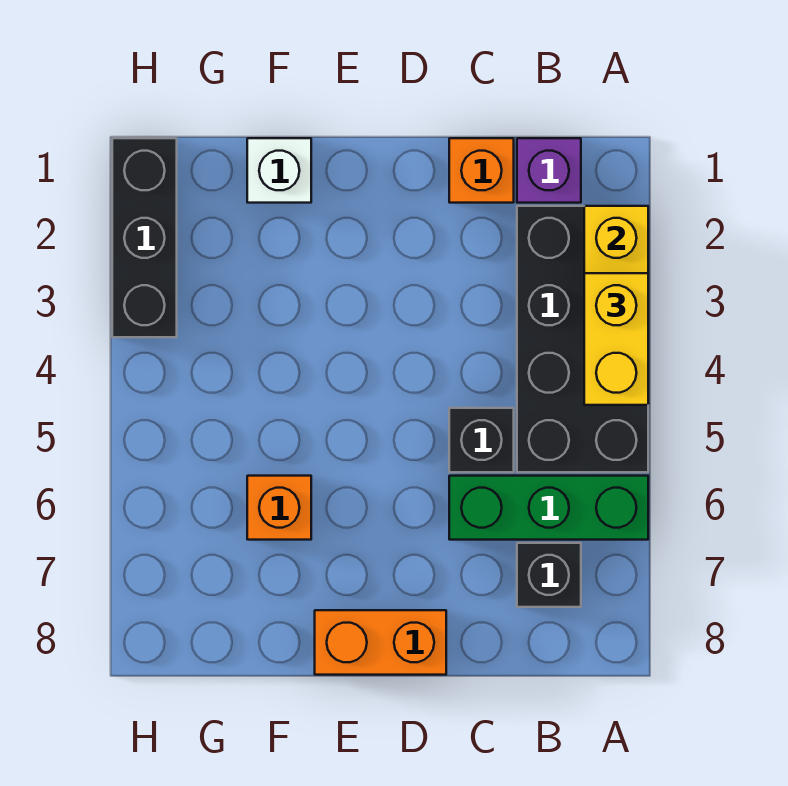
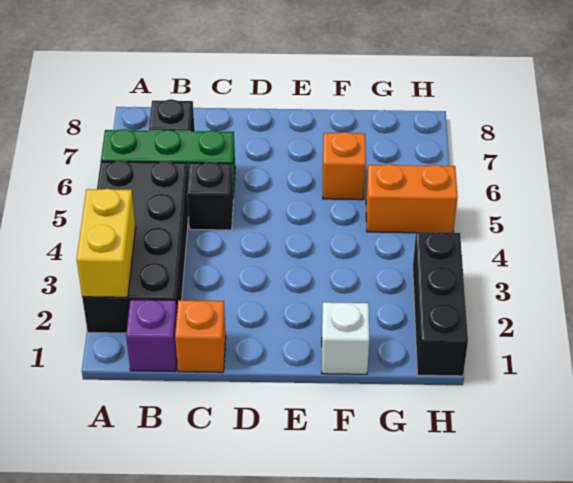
yellow brick A3:A4 level 3 -> none
orange brick D8:E8 level 1 -> orange brick G5:H5 level 1

